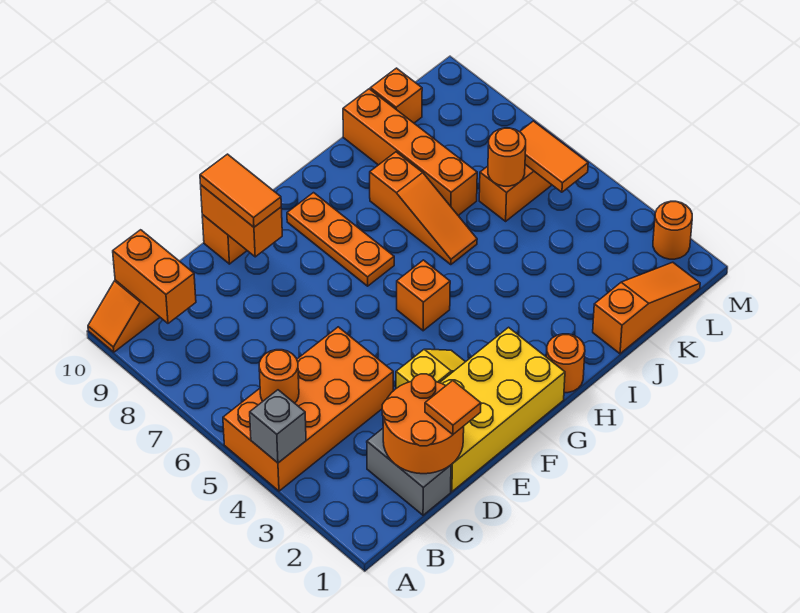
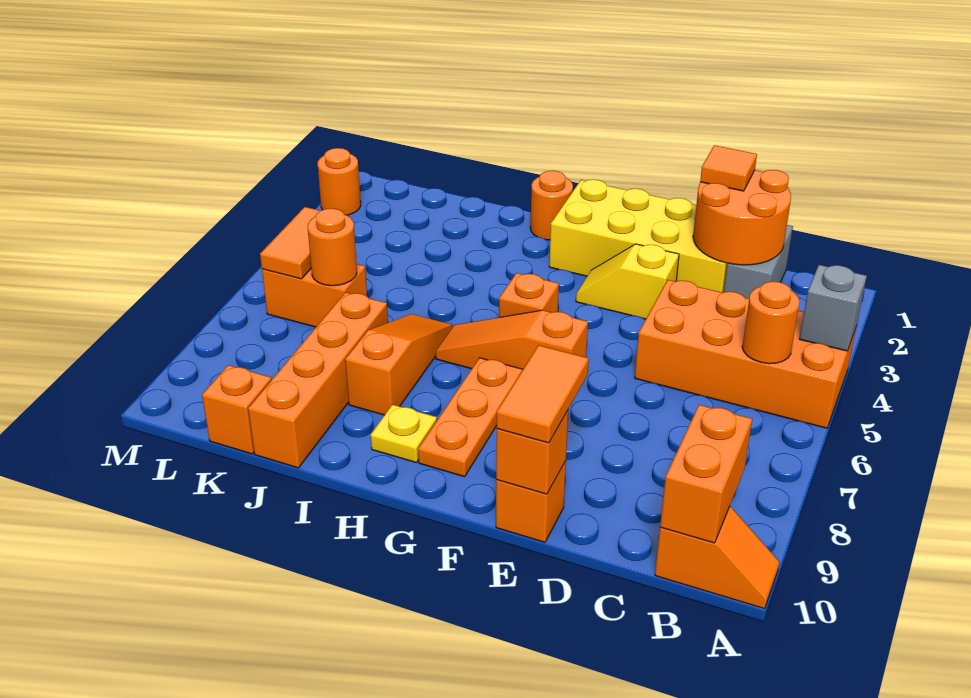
orange brick E9:E10 level 2 -> orange brick E10 level 2
none -> yellow plate H9 level 1
orange slope J1:L1 level 1 top J -> orange slope F6:H6 level 1 top F

